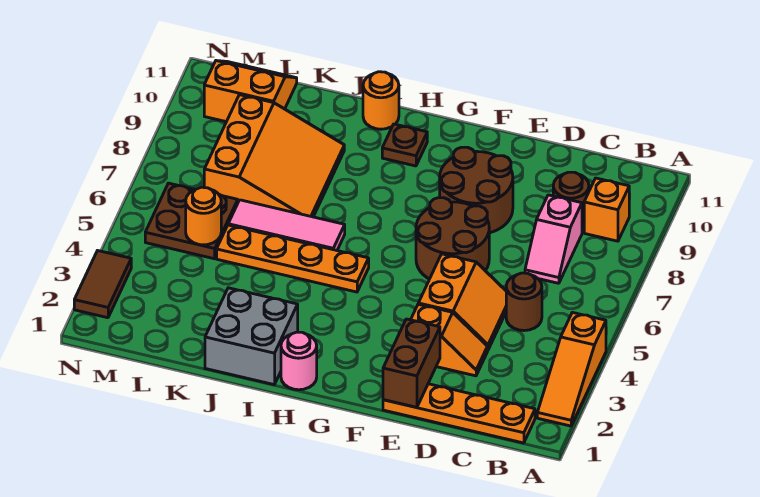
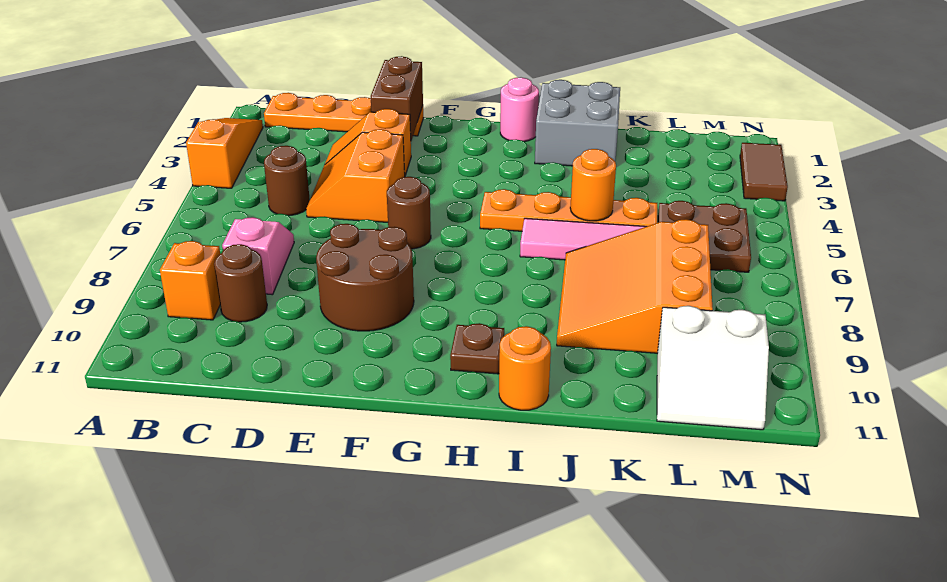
brown round brick E6:F7 level 1 -> brown round brick F6 level 1
orange round brick L5 level 2 -> orange round brick J5 level 2
orange slope L10:M11 level 1 top 10 -> white slope L10:M11 level 1 top 10

